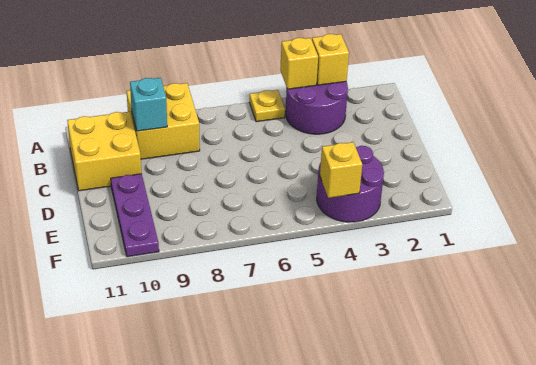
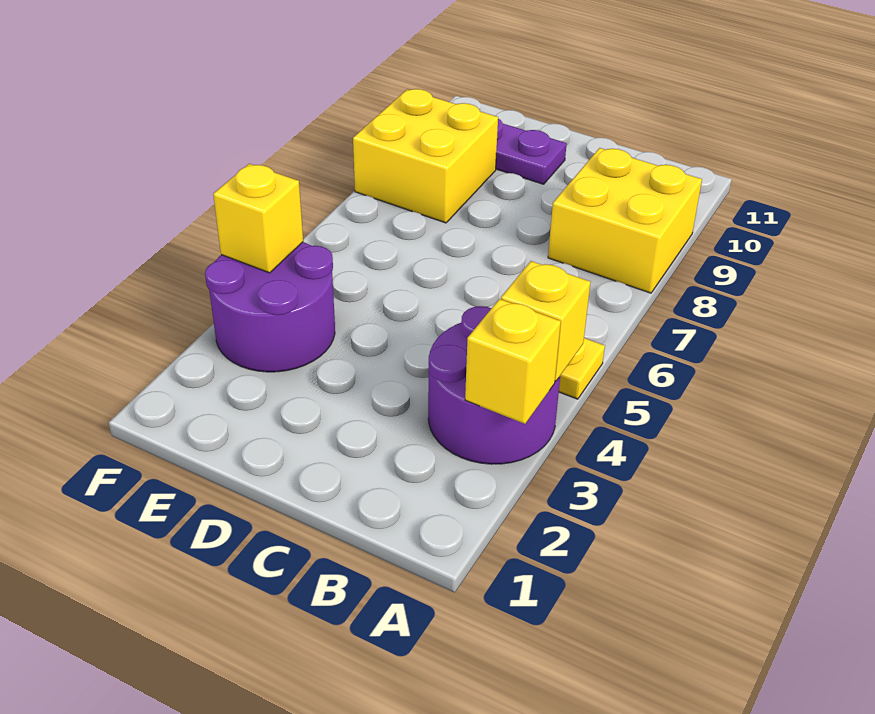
cyan brick B9 level 2 -> none
yellow brick B10:C11 level 1 -> yellow brick E8:F9 level 1

